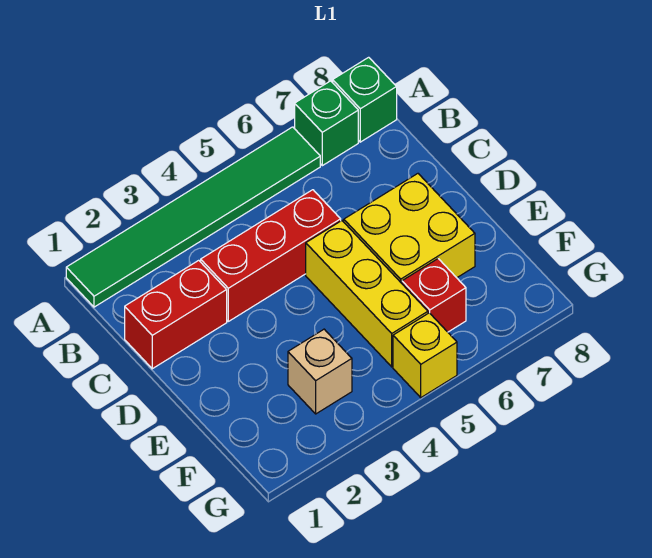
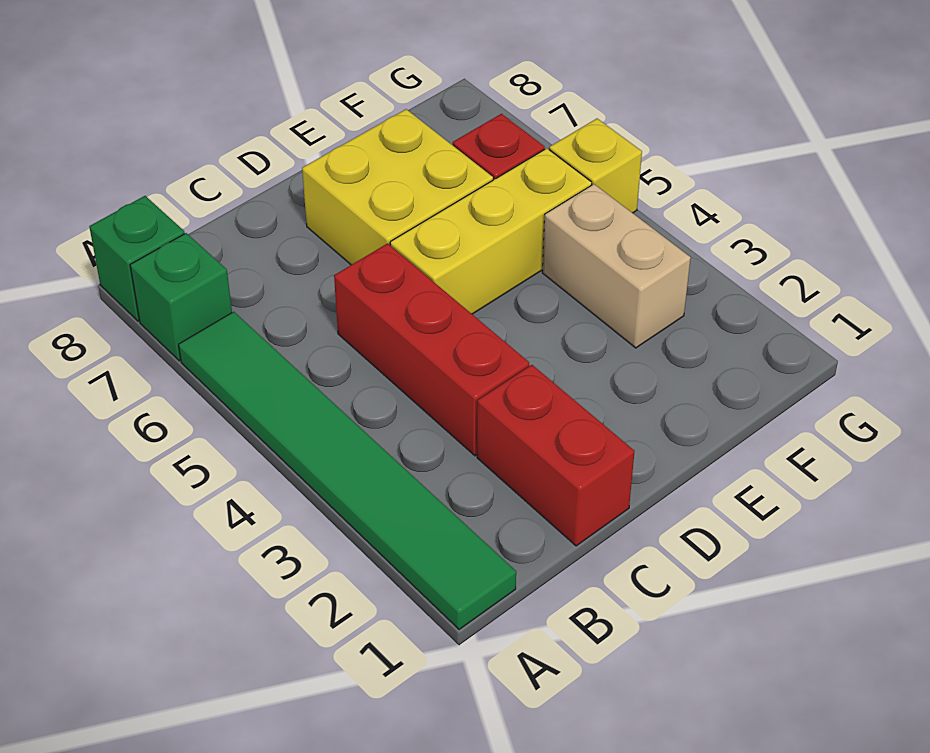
tan brick F3 level 1 -> tan brick F3:F4 level 1

